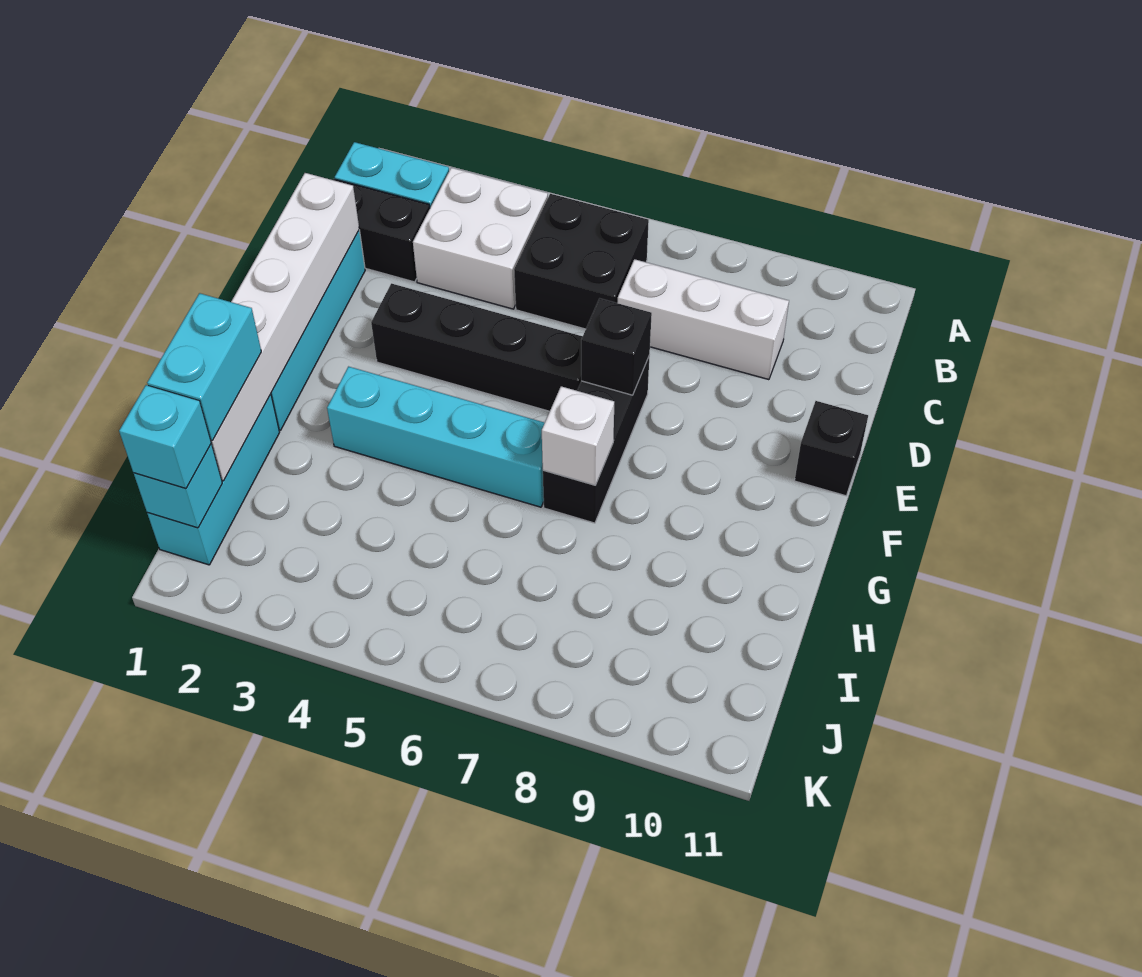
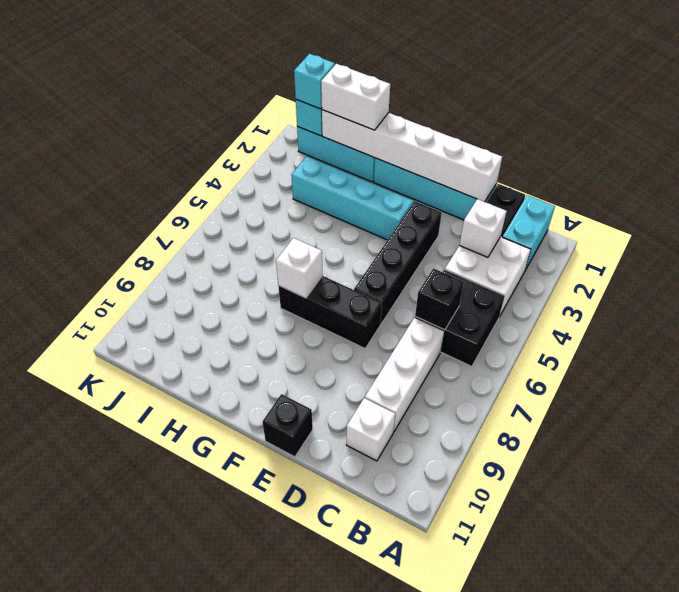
none -> white brick C3 level 2
none -> white brick C10 level 1
black brick E7 level 2 -> black brick C6 level 2
cyan brick G3:G6 level 1 -> cyan brick F3:I3 level 1
cyan brick H1:I1 level 3 -> white brick H1:I1 level 3

